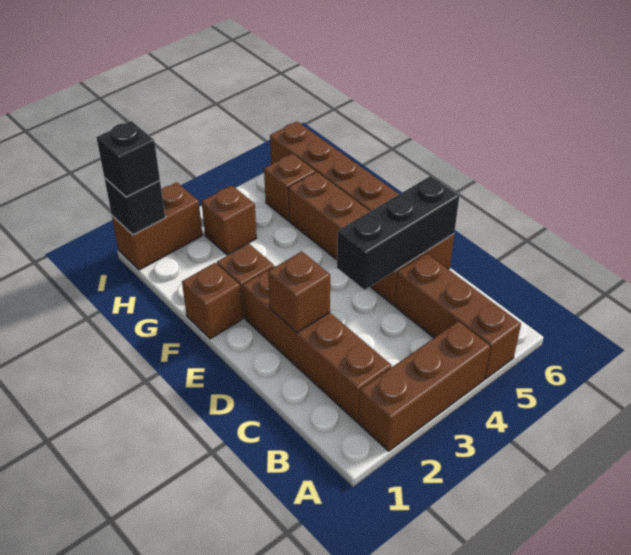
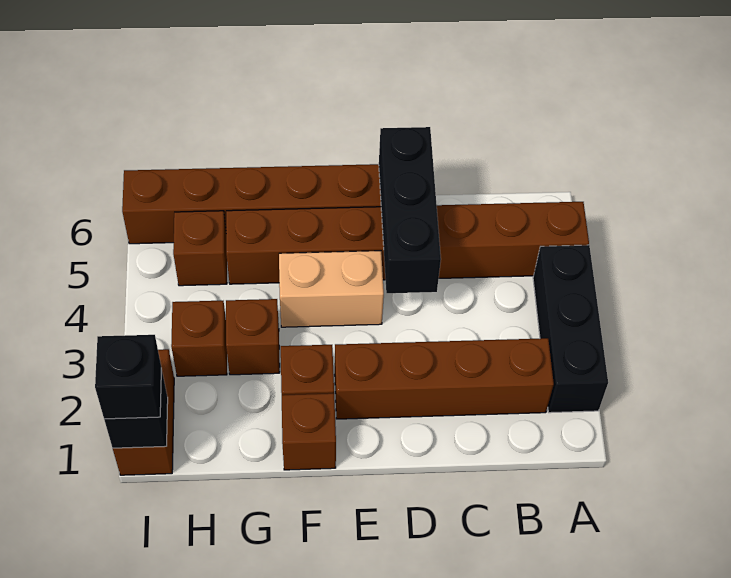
brown brick A2:A4 level 1 -> black brick A2:A4 level 1
brown brick D2 level 2 -> brown brick G3 level 1
none -> tan brick E4:F4 level 1

